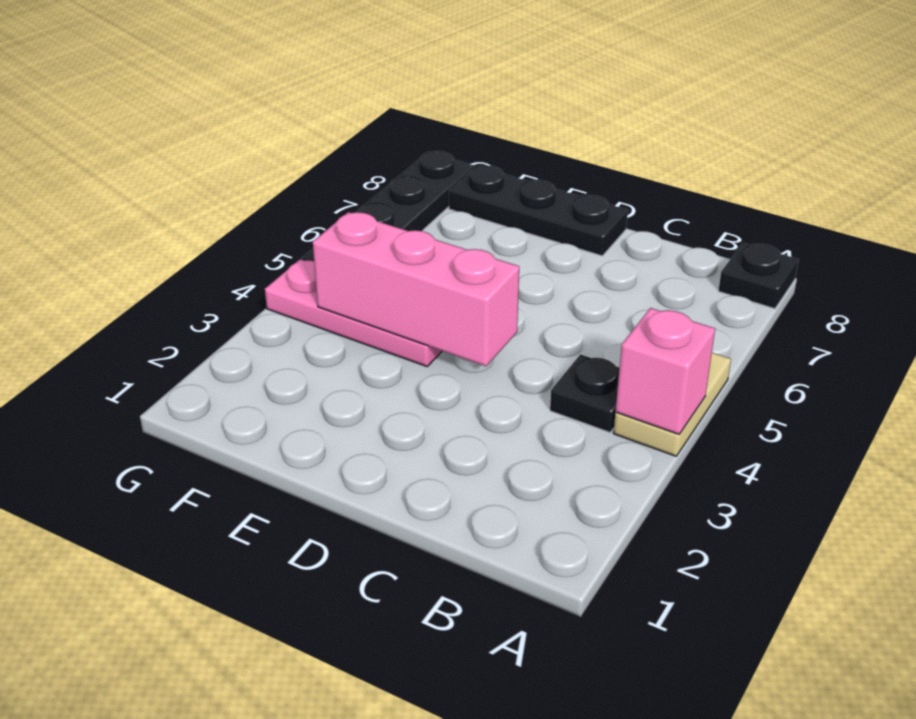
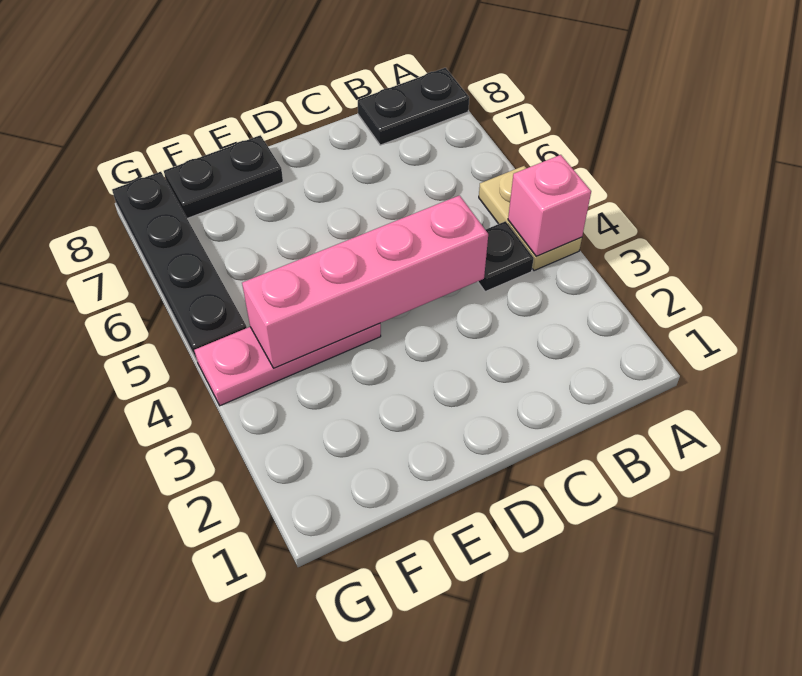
black plate A8 level 1 -> black plate A8:B8 level 1
pink brick D4:F4 level 2 -> pink brick C4:F4 level 2
black plate D8:F8 level 1 -> black plate E8:F8 level 1

